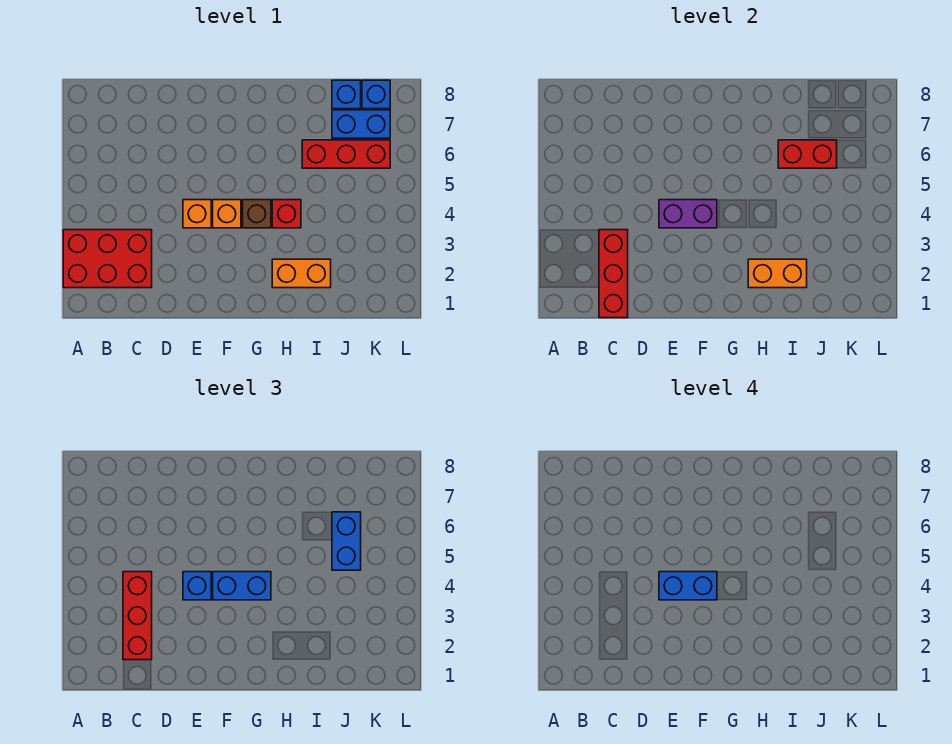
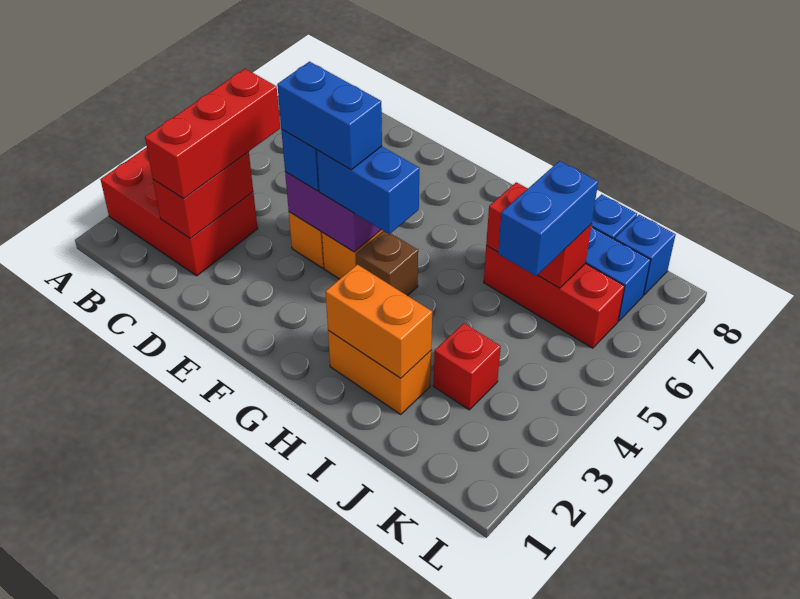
red brick C1:C3 level 2 -> red brick C2:C3 level 2
red brick H4 level 1 -> red brick J3 level 1

